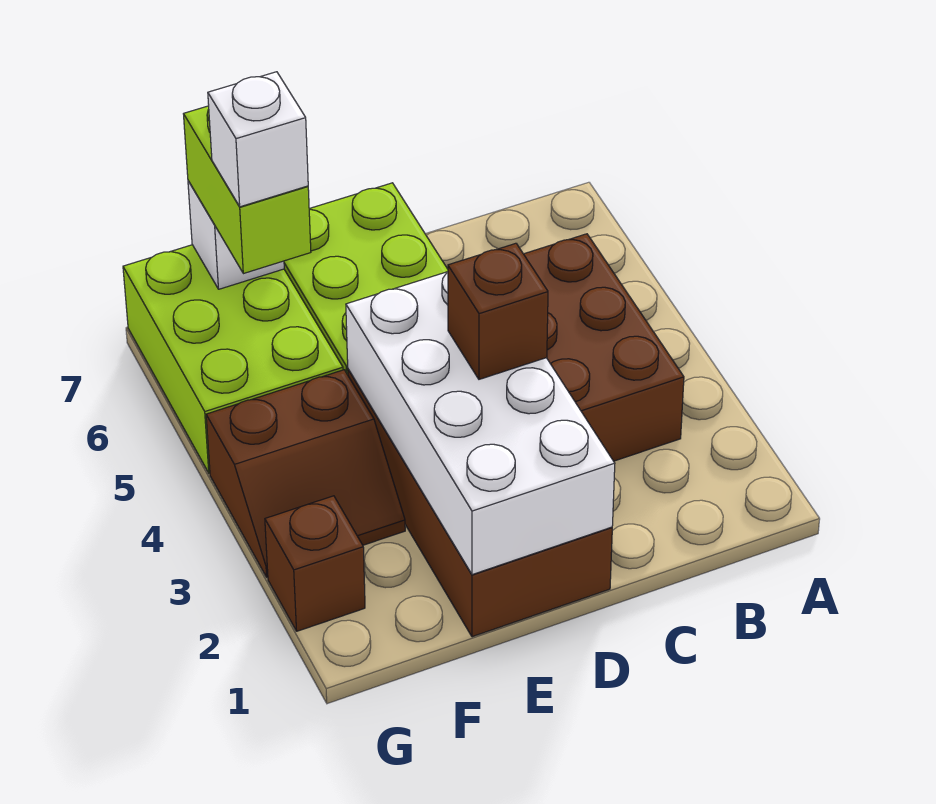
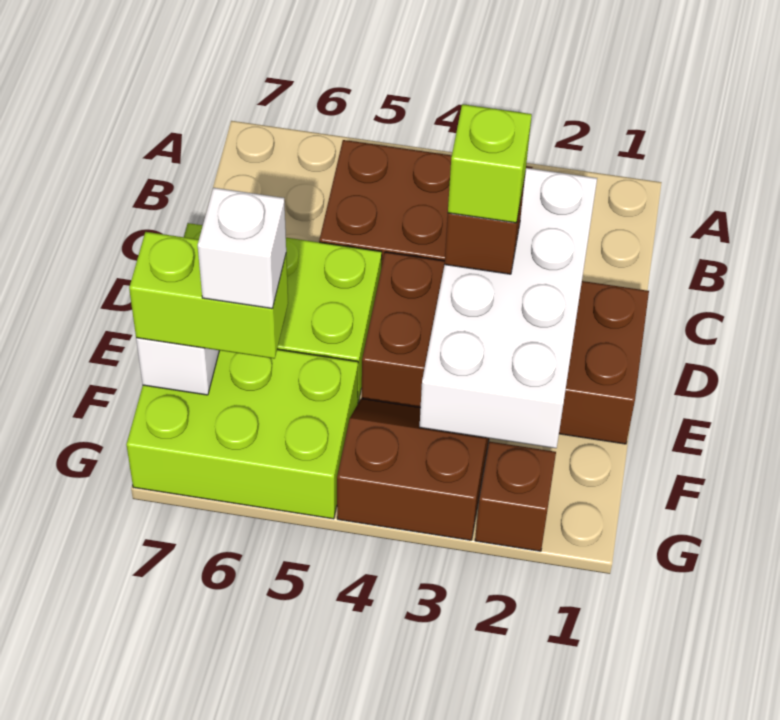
white brick D1:E4 level 2 -> white brick C2:F3 level 2
none -> lime brick D3 level 4
brown slope F3:G4 level 1 top 4 -> brown slope F3:G4 level 1 top G

